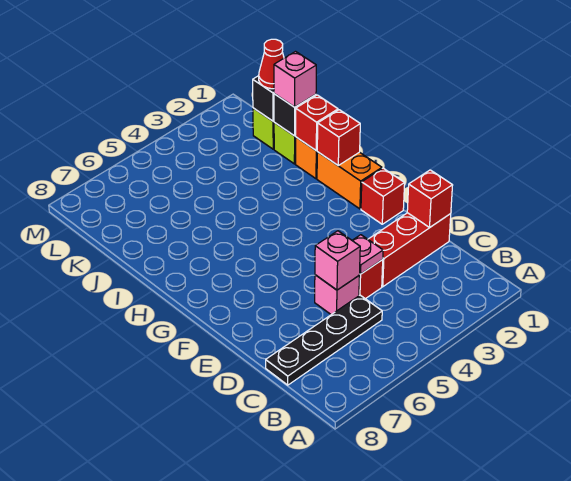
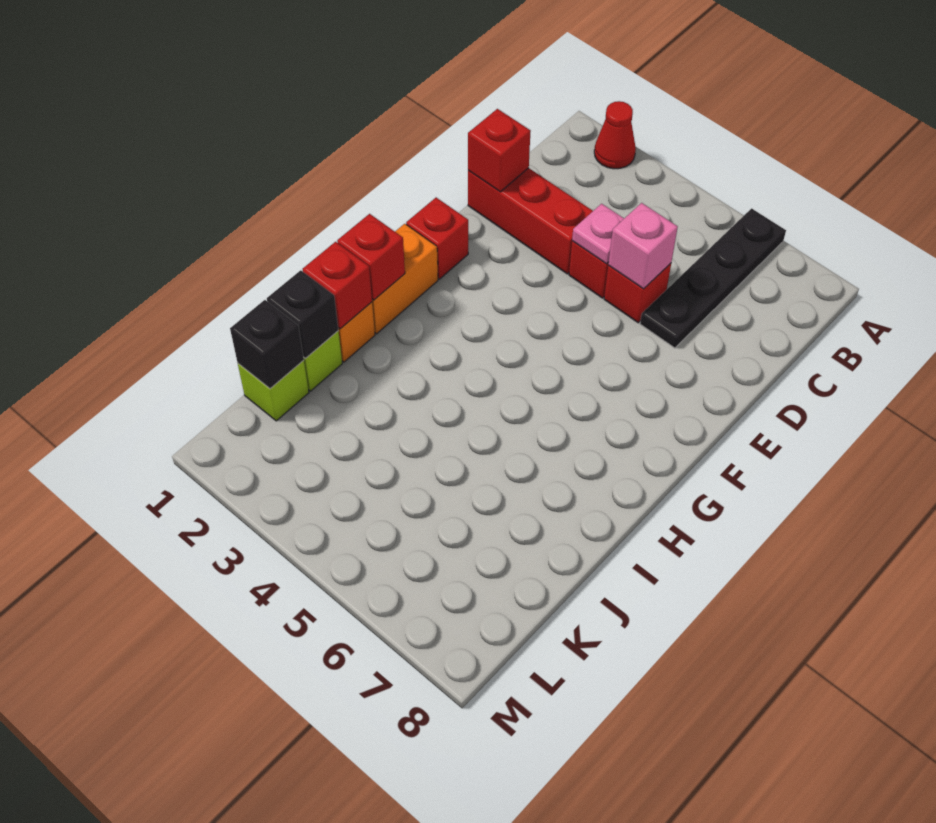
black plate C5:C8 level 1 -> black plate A6:D6 level 1
pink brick D5 level 1 -> red brick D5 level 1
pink brick J1 level 3 -> none
red cone K1 level 3 -> red cone A2 level 1

